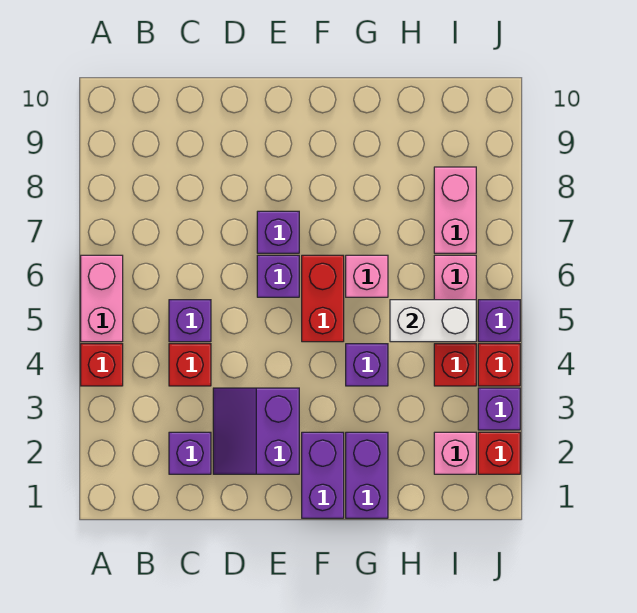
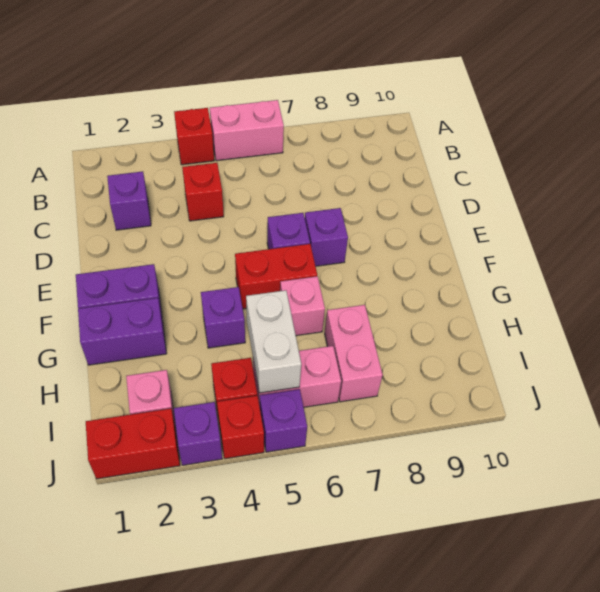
purple brick C5 level 1 -> none
purple slope D2:E3 level 1 top E -> none
pink brick I7:I8 level 1 -> pink brick H7:I7 level 1
red brick J2 level 1 -> red brick J1:J2 level 1

